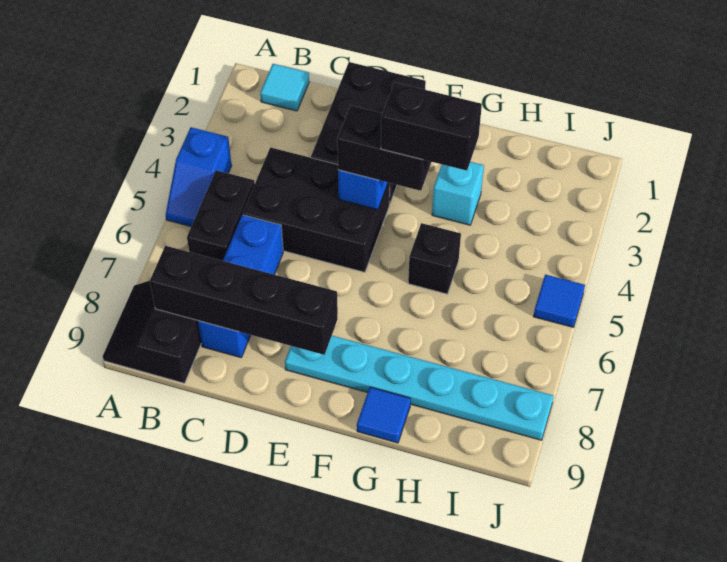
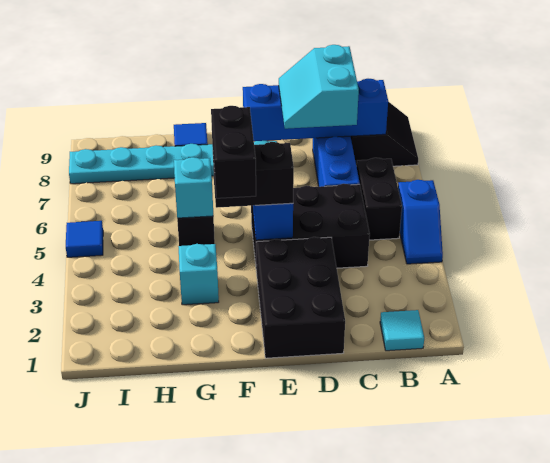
blue slope A4:A5 level 1 top 4 -> blue slope A4:A5 level 1 top 5
black brick B8:E8 level 2 -> blue brick B8:E8 level 2
none -> cyan slope C7:D8 level 3 top C
black brick F4:G4 level 4 -> black brick F3:F4 level 4
none -> cyan brick G5 level 2

